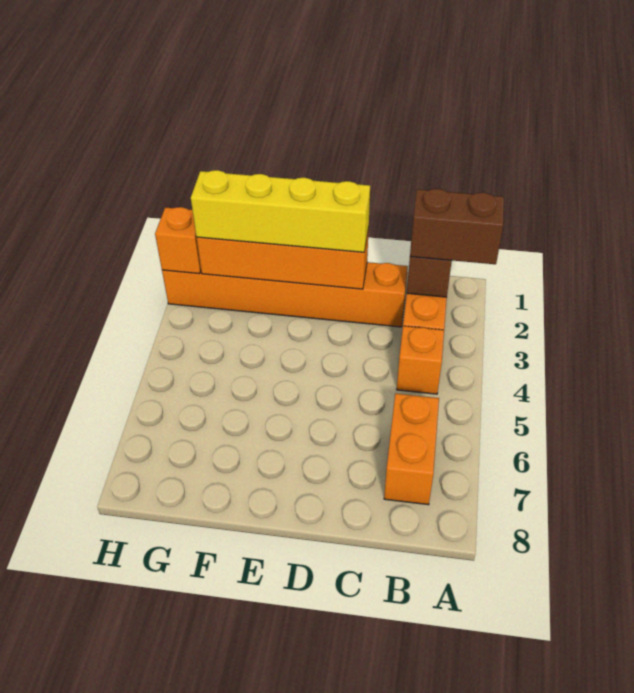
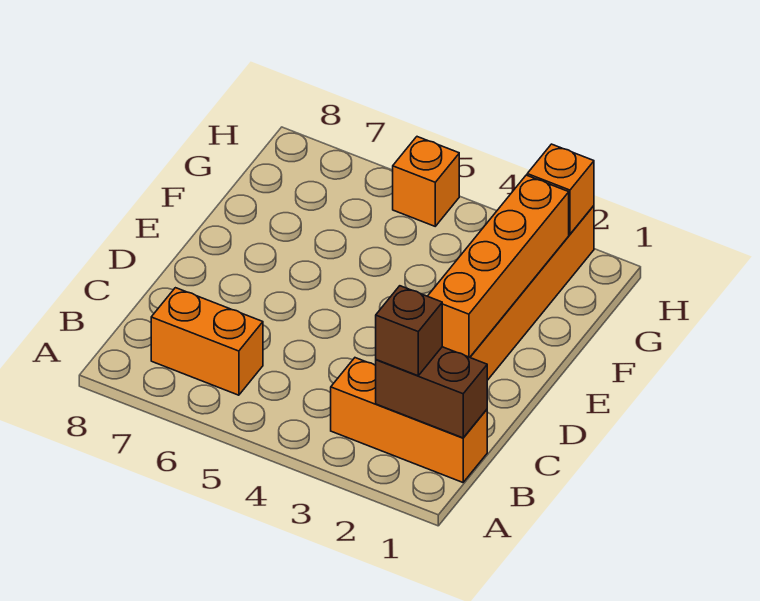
brown brick A2:B2 level 3 -> brown brick B2 level 3
orange brick B4 level 1 -> orange brick H5 level 1
yellow brick D2:G2 level 3 -> none

